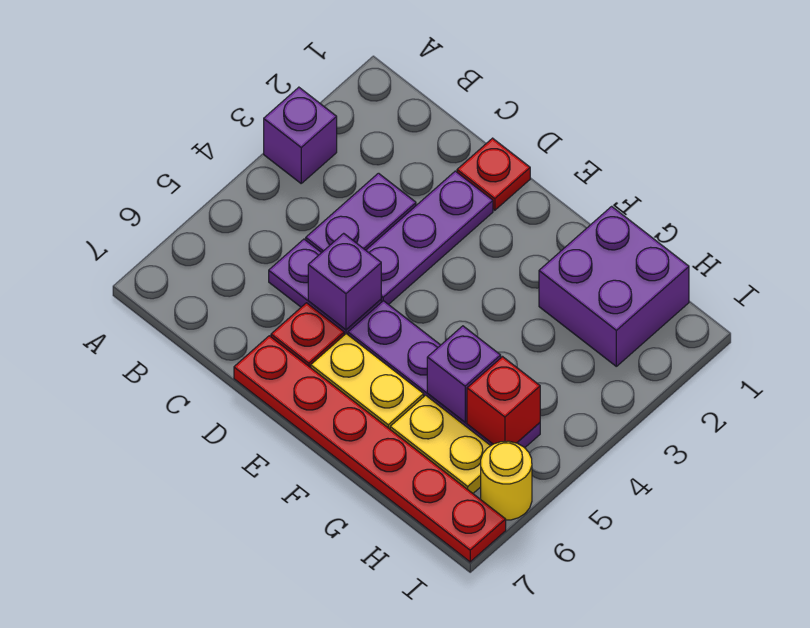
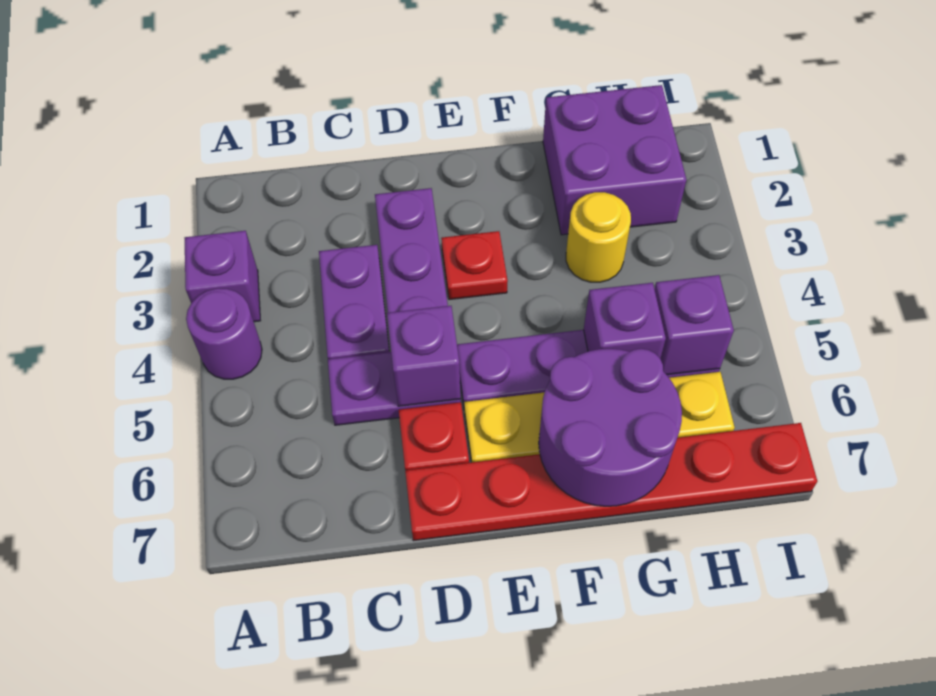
none -> purple round brick A4 level 1
red plate D1 level 1 -> red plate E3 level 1
none -> purple round brick F6:G7 level 2
red brick H5 level 2 -> purple brick H5 level 2
yellow round brick I6 level 1 -> yellow round brick G3 level 1

